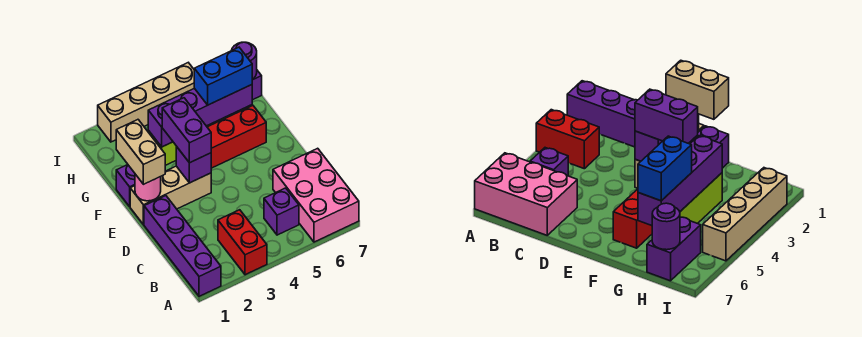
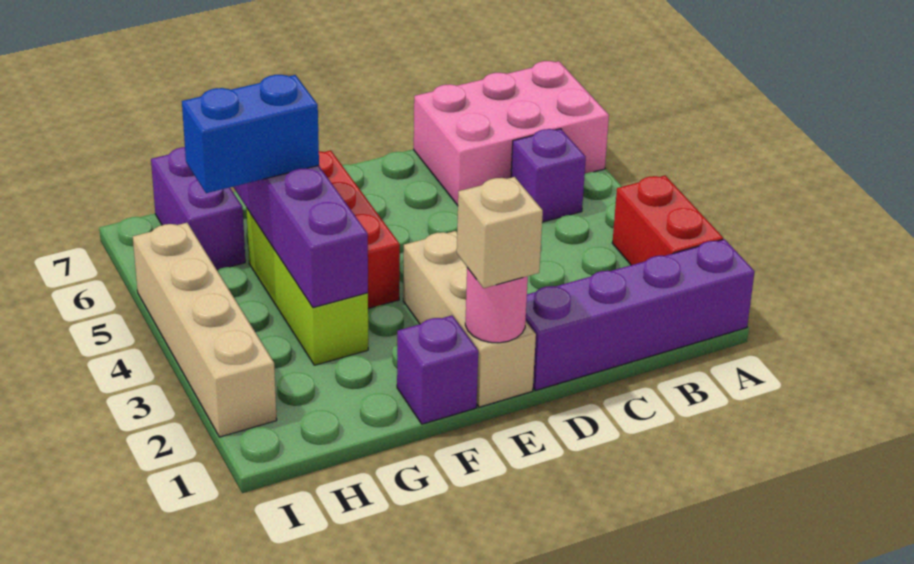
red brick A3:B3 level 1 -> red brick A2:A3 level 1
tan brick E1:F1 level 3 -> tan brick E1 level 3
purple brick E3 level 2 -> none
purple brick E3:F3 level 3 -> none
blue brick G5:G6 level 3 -> blue brick G5:H5 level 3
purple round brick H7 level 2 -> none

